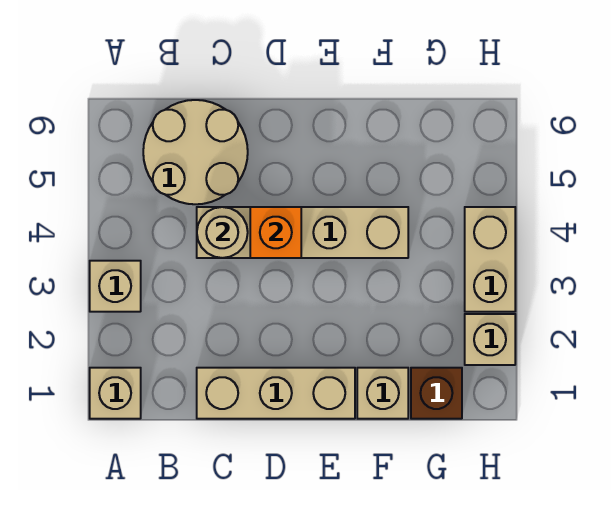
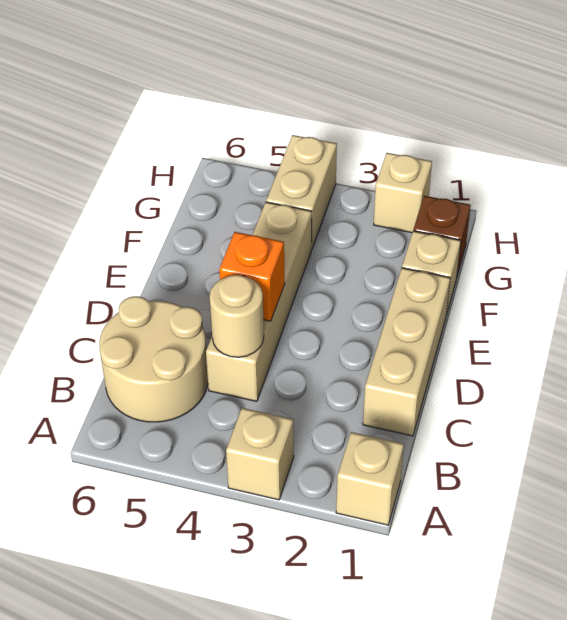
tan brick H3:H4 level 1 -> tan brick G4:H4 level 1

